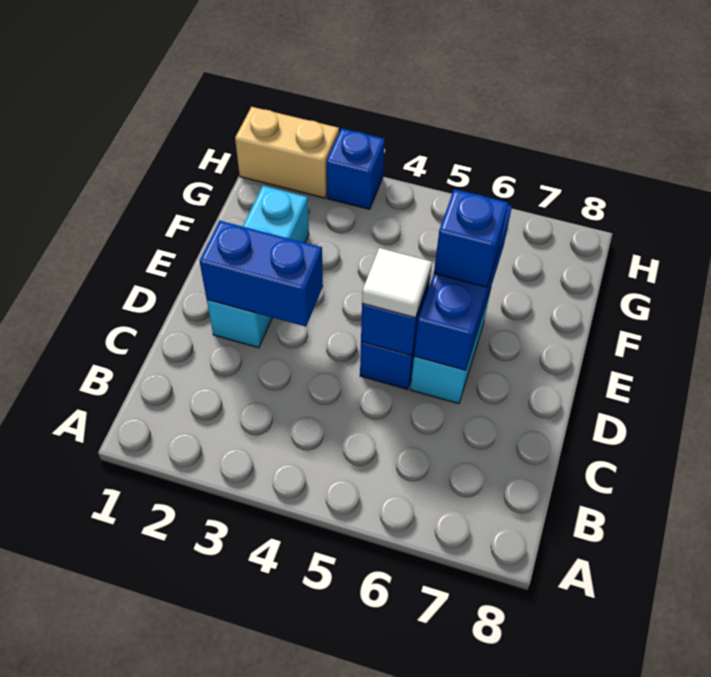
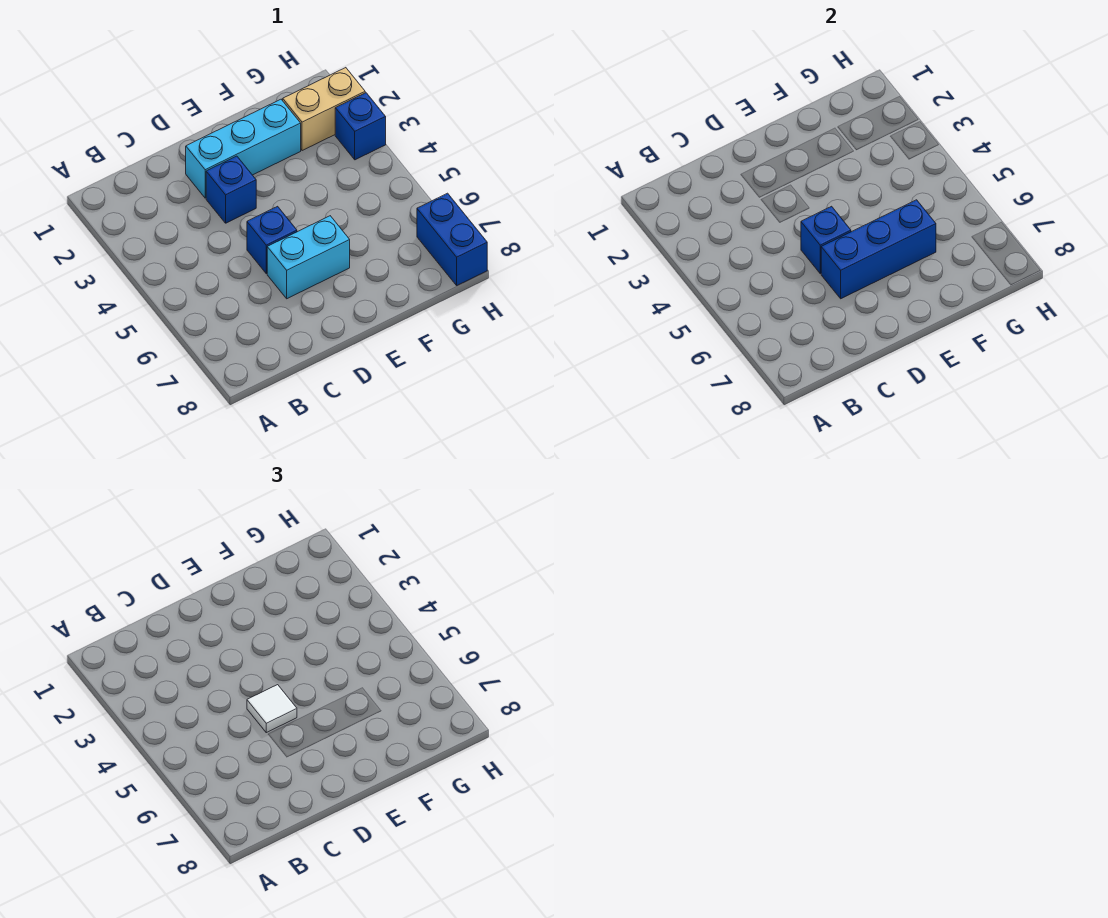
blue brick D2:D3 level 2 -> blue brick H7:H8 level 1
blue brick E6 level 3 -> blue brick D3 level 1
tan brick H1:H2 level 1 -> tan brick G2:H2 level 1

